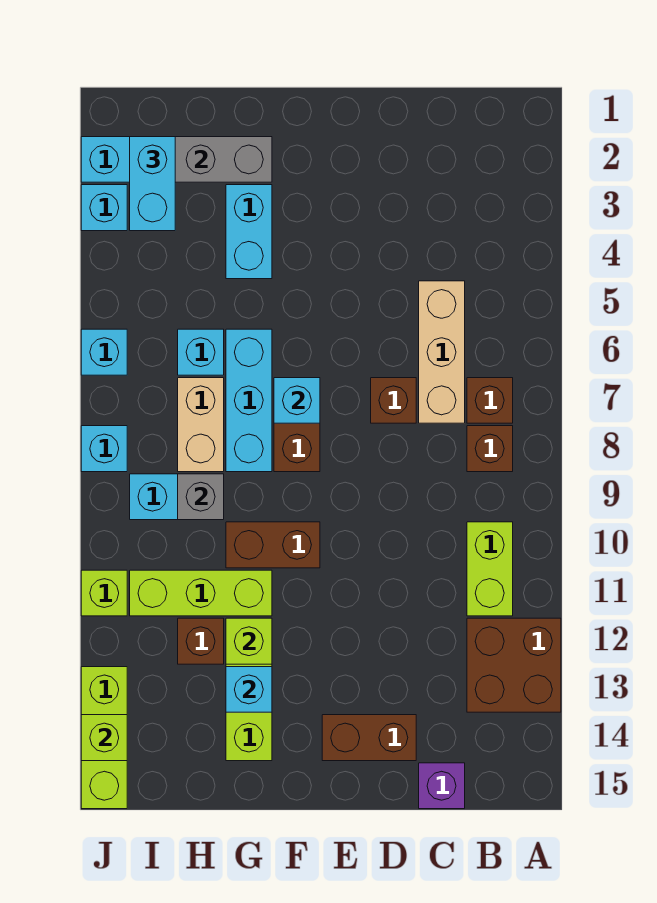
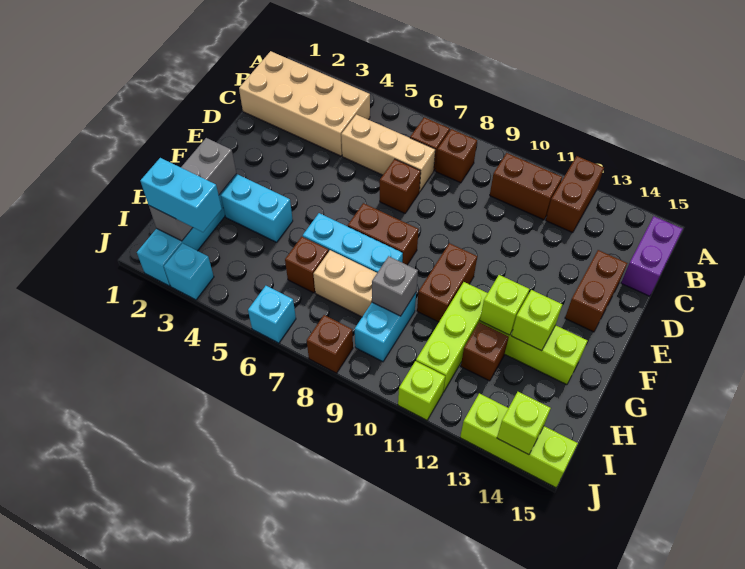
brown brick A12:B13 level 1 -> brown brick A12:B12 level 1
none -> tan brick B1:C4 level 1
lime brick B10:B11 level 1 -> brown brick B10:B11 level 1
purple brick C15 level 1 -> purple brick B15:C15 level 1
cyan brick F7 level 2 -> none
cyan brick G13 level 2 -> lime brick G13 level 2
cyan brick H6 level 1 -> brown brick H6 level 1
cyan brick J8 level 1 -> brown brick J8 level 1

